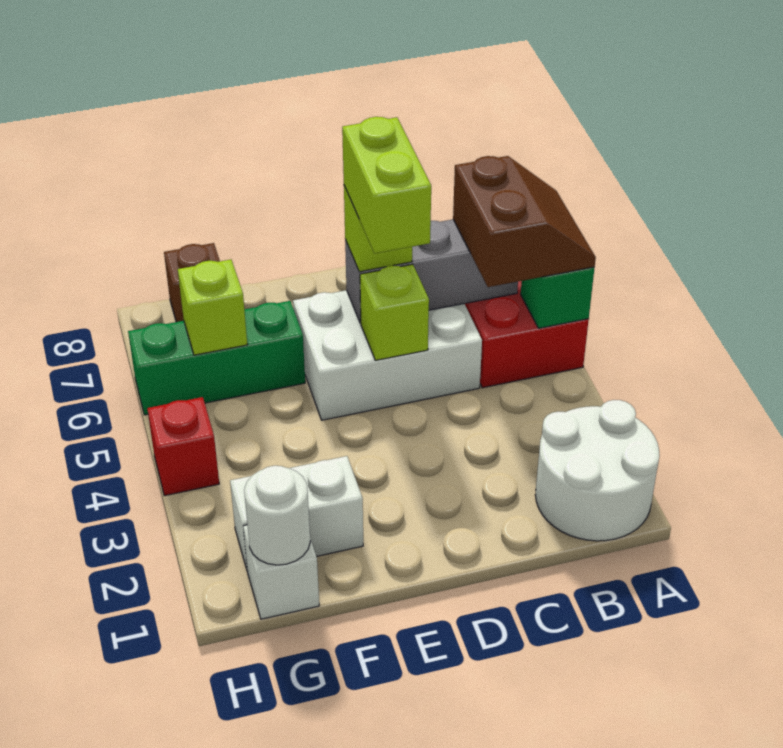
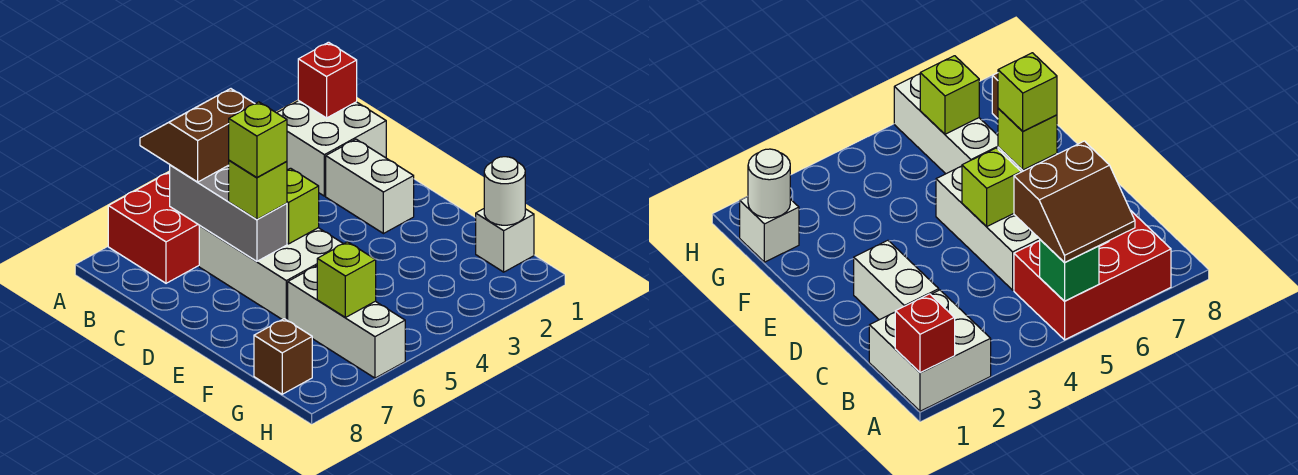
white round brick A1:B2 level 1 -> white brick A1:B2 level 1
lime brick D5:D6 level 4 -> lime brick D6 level 4
white brick F2:G2 level 1 -> white brick C2:D2 level 1
green brick F6:H6 level 1 -> white brick F6:H6 level 1
red brick H4 level 1 -> red brick A1 level 2

